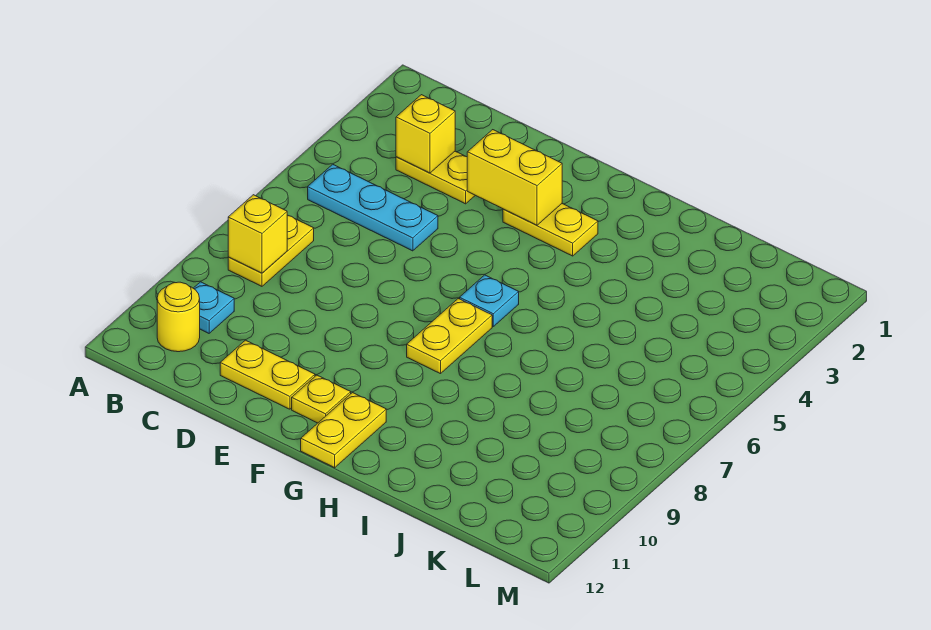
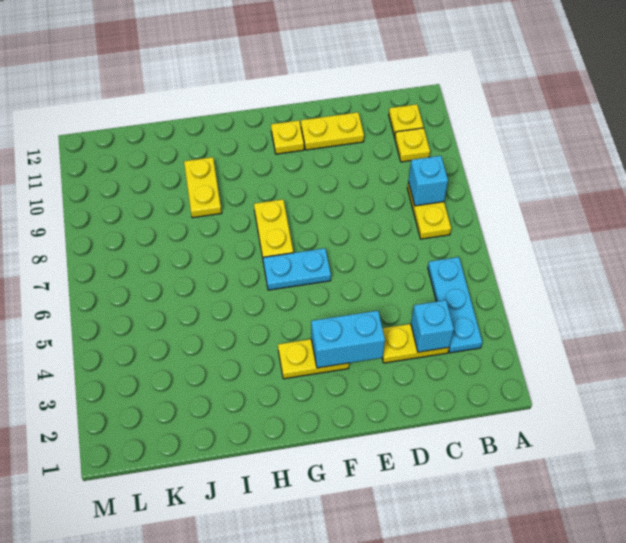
cyan plate B5:D5 level 1 -> cyan plate B3:B5 level 1
yellow brick B8 level 2 -> cyan brick B8 level 2
cyan plate B10 level 1 -> yellow plate B10 level 1
yellow round brick B11 level 1 -> yellow plate B11 level 1
yellow brick C3 level 2 -> cyan brick C3 level 2
yellow brick E3:F3 level 2 -> cyan brick E3:F3 level 2
cyan plate G6 level 1 -> cyan plate F6:G6 level 1
yellow plate G11:G12 level 1 -> yellow plate I9:I10 level 1

